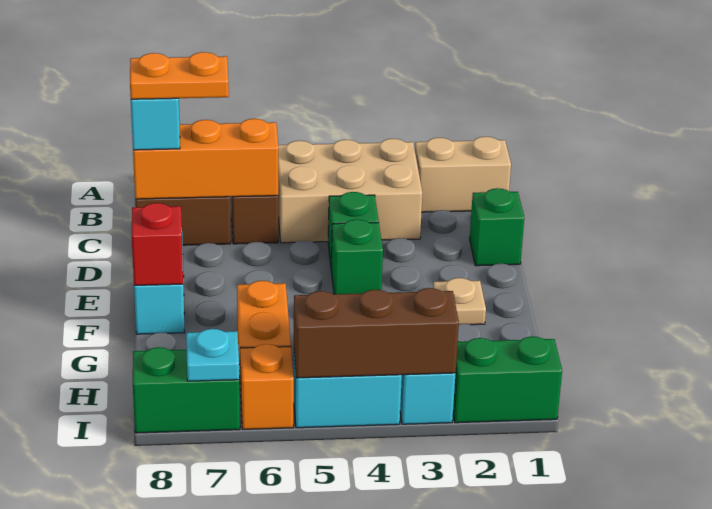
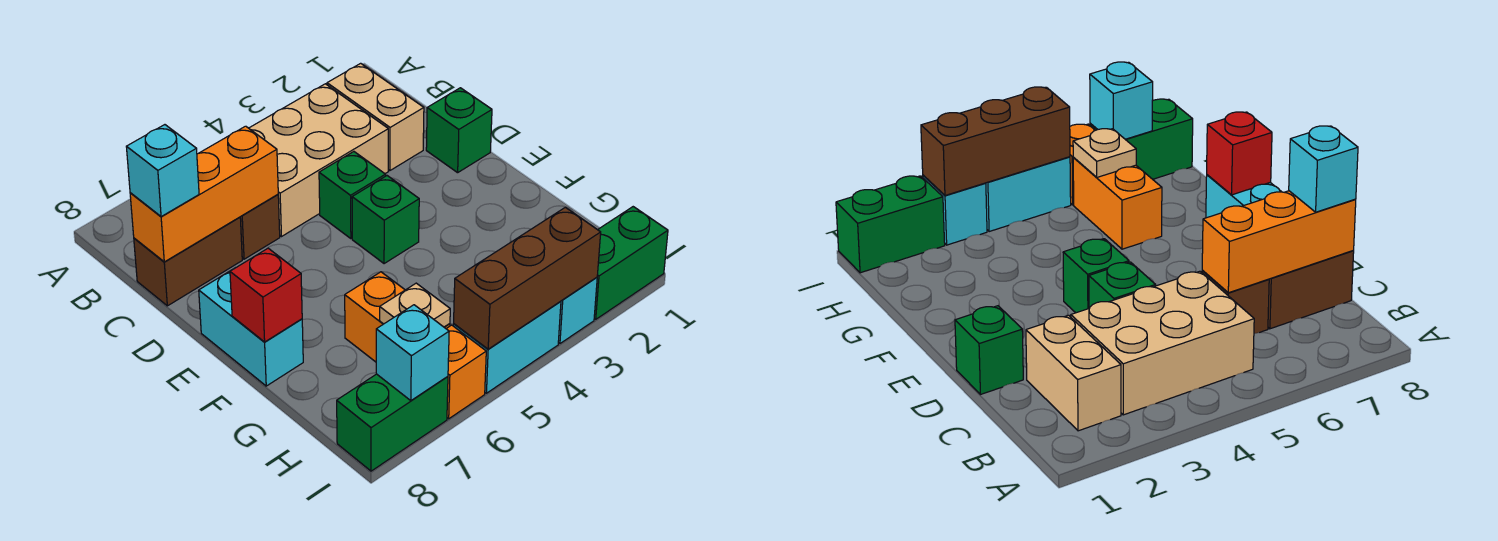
tan brick B1:B2 level 1 -> tan brick B2:C2 level 1
orange plate C7:C8 level 4 -> none
tan plate F2 level 1 -> tan plate H6 level 2
cyan plate I7 level 2 -> cyan brick I7 level 2

